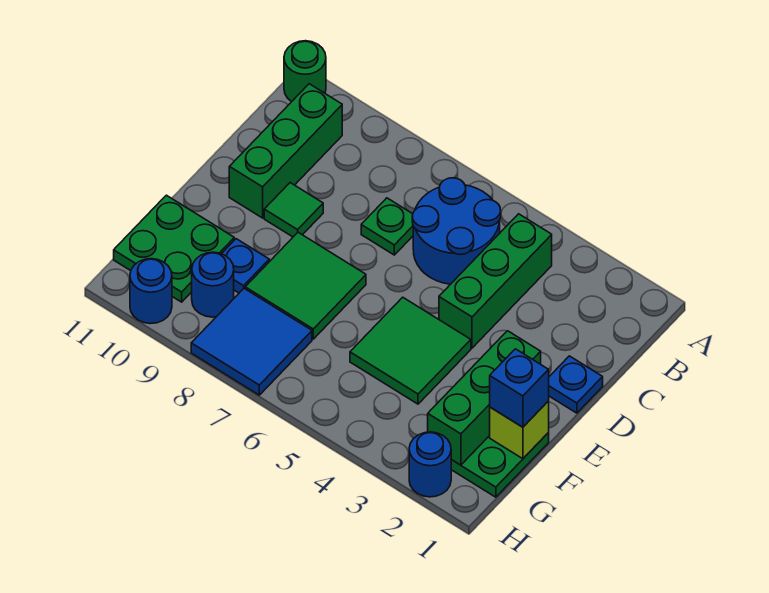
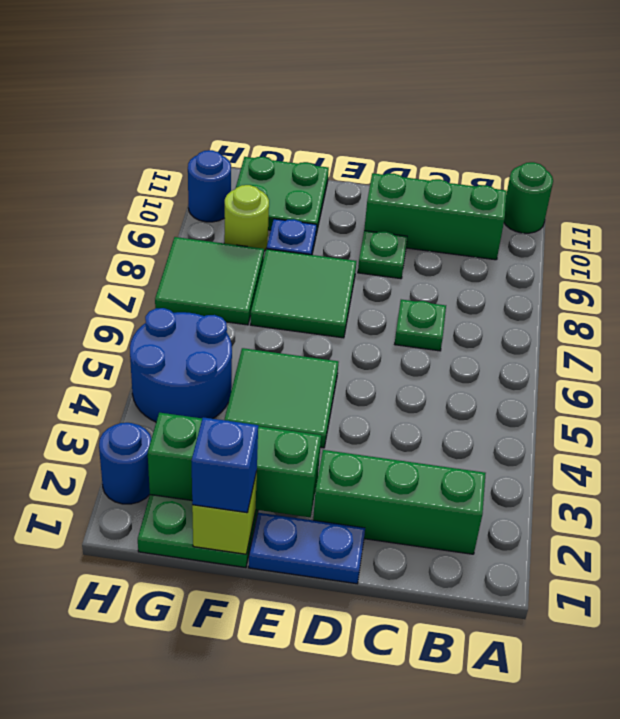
green brick B4:D4 level 1 -> green brick B2:D2 level 1
blue round brick B5:C6 level 1 -> blue round brick G4:H5 level 1
blue plate D1 level 1 -> blue plate D1:E1 level 1
green tile D9 level 1 -> green plate D9 level 1
blue tile G7:H8 level 1 -> green tile G7:H8 level 1
blue round brick G9 level 1 -> lime round brick G9 level 1

